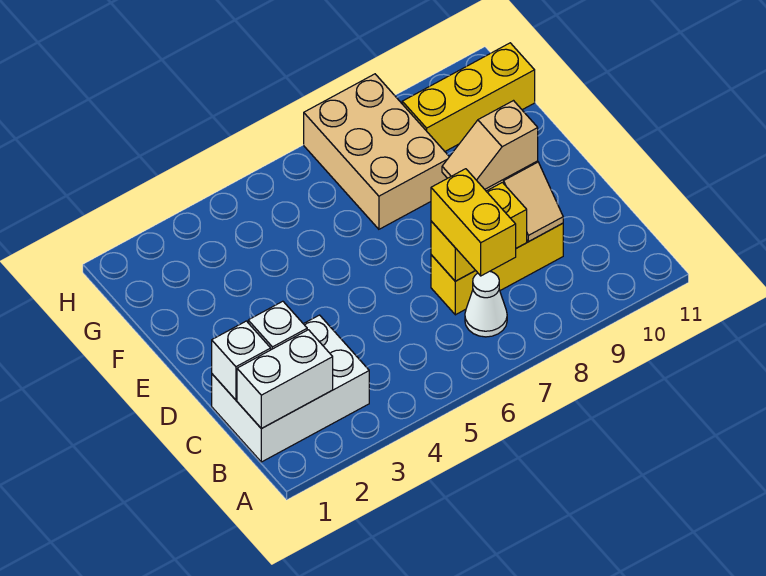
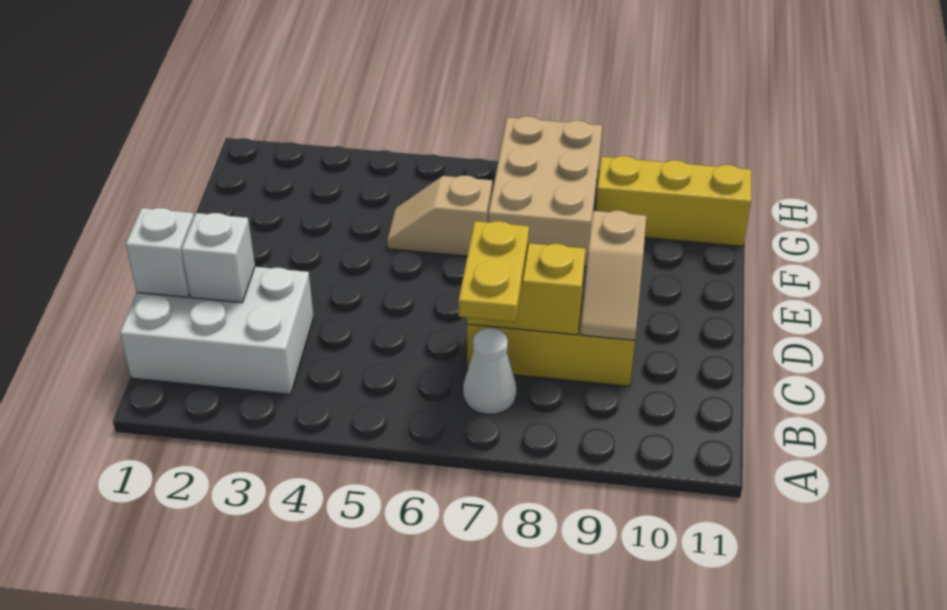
white brick B1:B2 level 2 -> none
yellow brick B7:C7 level 3 -> yellow plate B7:C7 level 3
tan slope D8:D9 level 3 top 9 -> tan slope F5:F6 level 1 top 6

